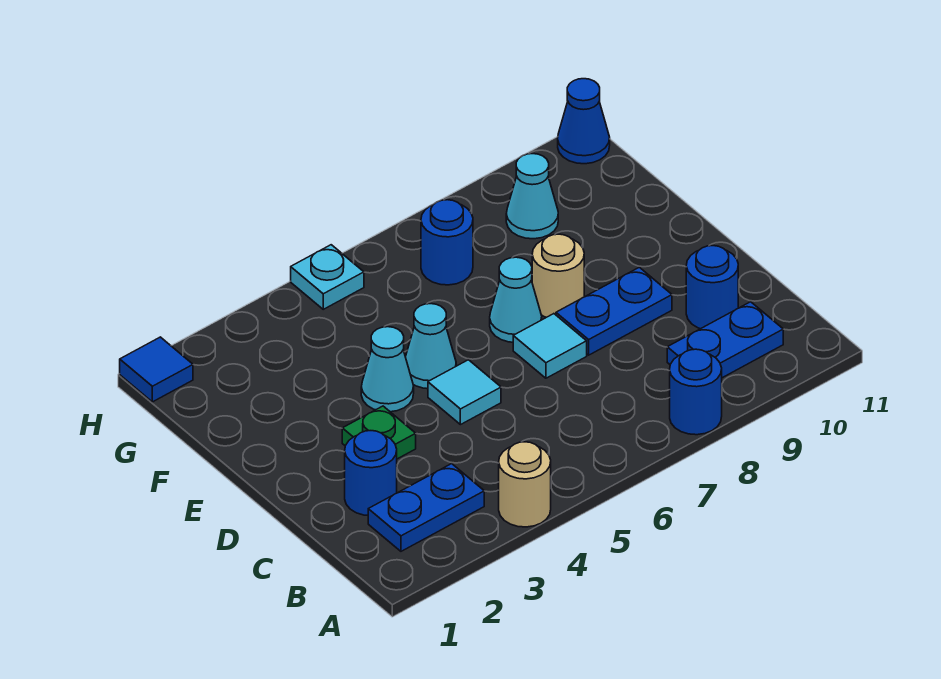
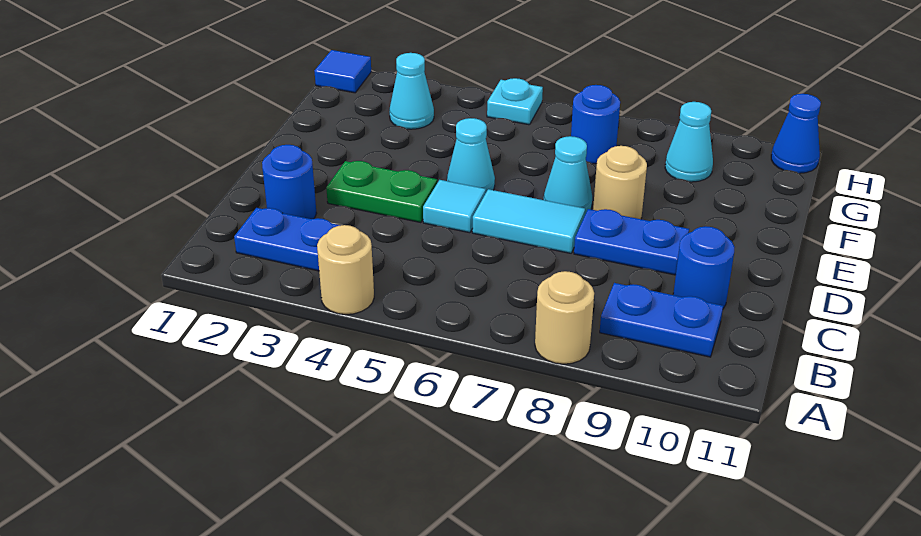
blue round brick A8 level 1 -> tan round brick A8 level 1
green plate D3 level 1 -> green plate D3:D4 level 1
cyan tile D7 level 1 -> cyan tile D6:D7 level 1
cyan cone E4 level 1 -> cyan cone G3 level 1

